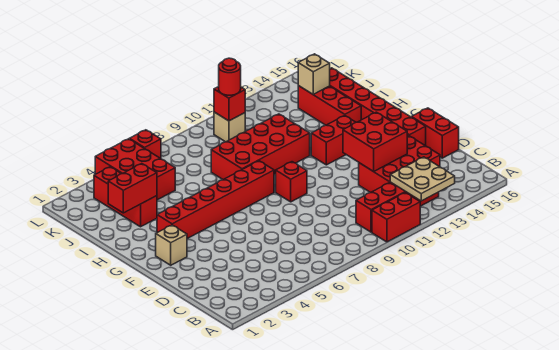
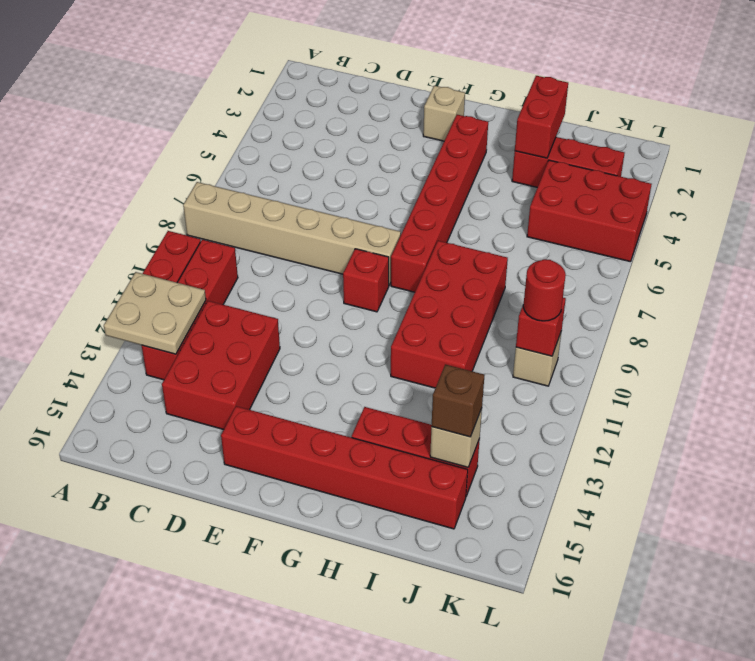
none -> tan brick A8:F8 level 1
red brick D12:E13 level 2 -> none
red brick D16:E16 level 1 -> none
red brick G12:G13 level 1 -> none
none -> brown brick J14 level 3
red brick L6 level 1 -> none

